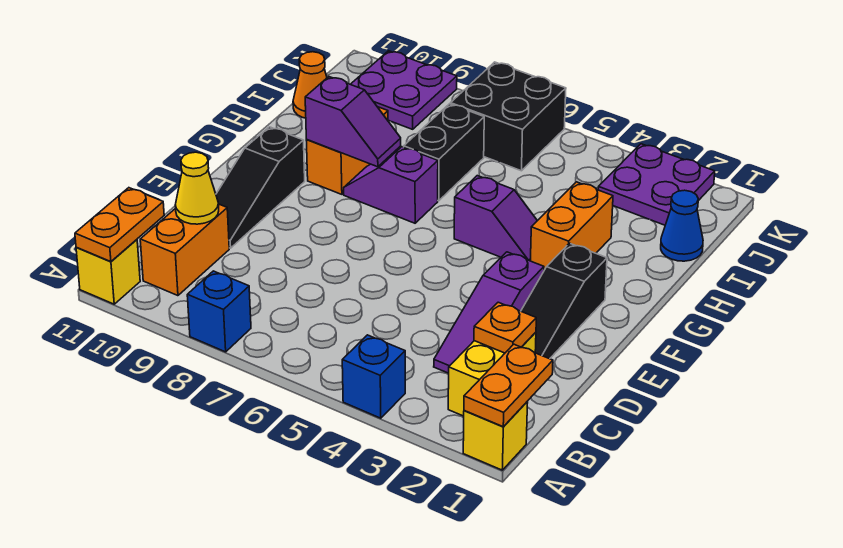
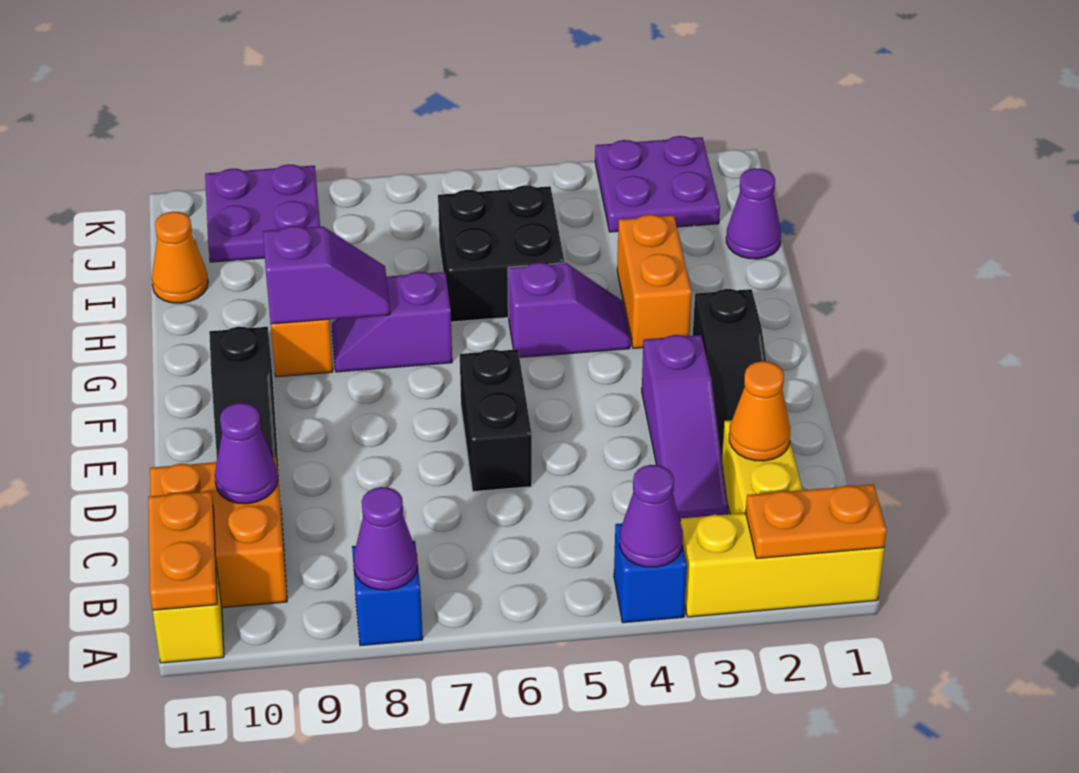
yellow brick A1 level 1 -> yellow brick A1:A3 level 1
orange plate A1:B1 level 2 -> orange plate A1:A2 level 2
none -> purple cone A4 level 2
none -> purple cone A8 level 2
orange brick B10:C10 level 1 -> orange brick B10:C11 level 1
orange plate C2 level 2 -> orange cone C2 level 2
yellow cone C10 level 2 -> purple cone C10 level 2
black brick H7:I7 level 1 -> black brick D6:E6 level 1
blue cone I1 level 1 -> purple cone I1 level 1
black brick J6:K7 level 1 -> black brick H5:I6 level 1

